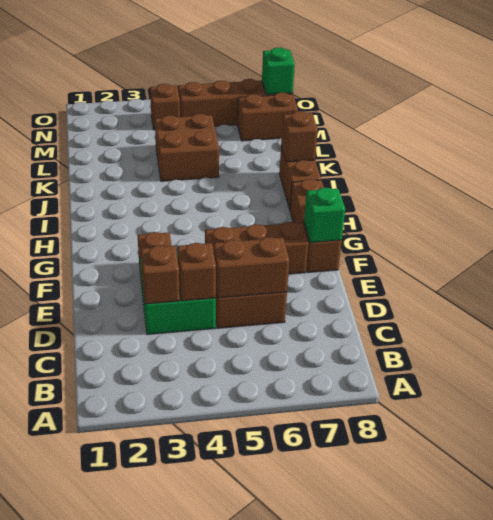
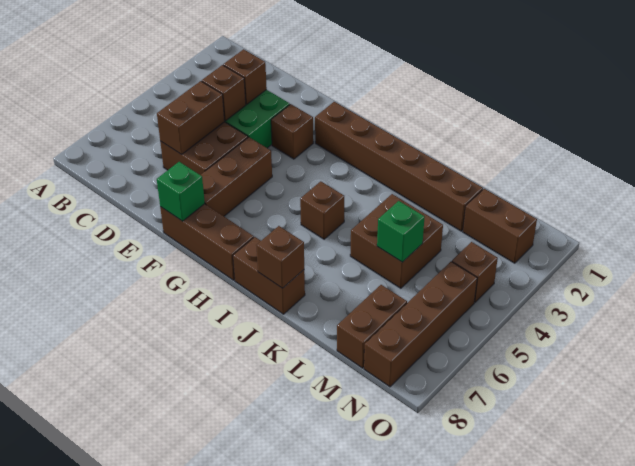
none -> brown brick G2:L2 level 1
none -> brown brick I5 level 1
none -> brown brick M2:N2 level 1
green brick N8 level 2 -> green brick L5 level 2

